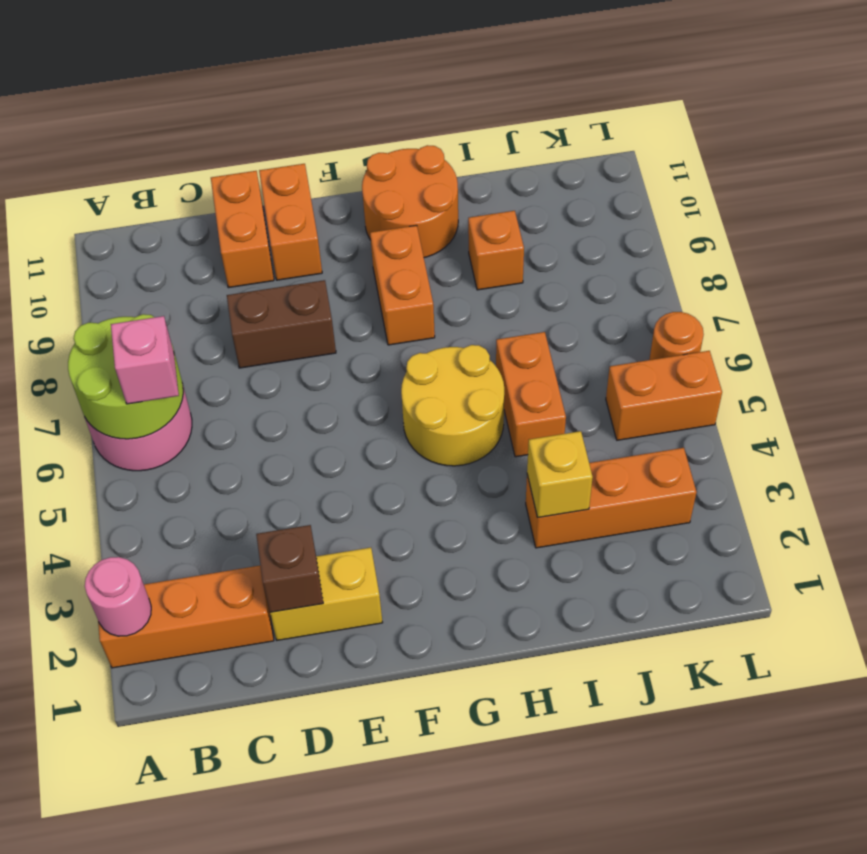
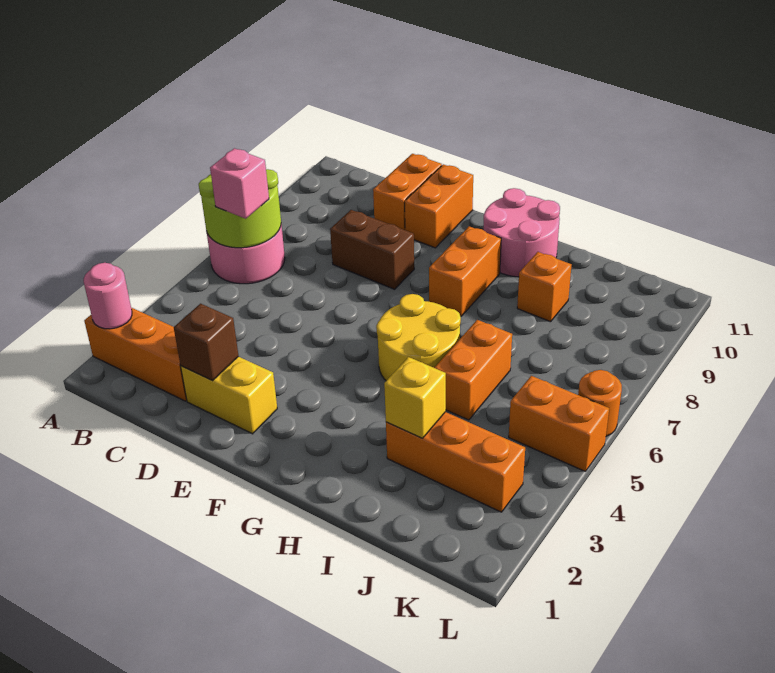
orange round brick G10:H11 level 1 -> pink round brick G10:H11 level 1

